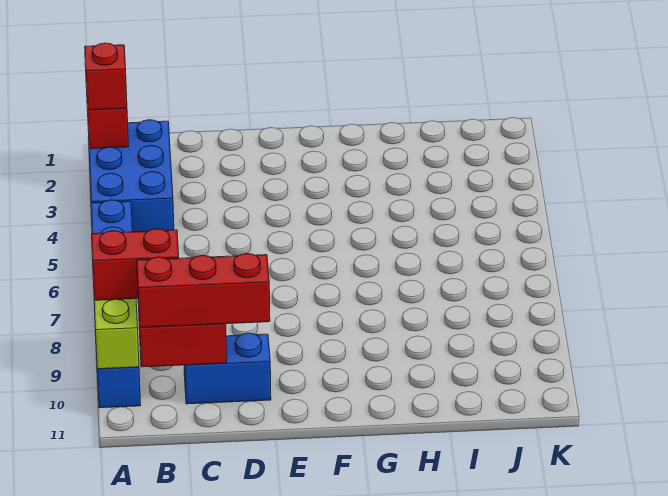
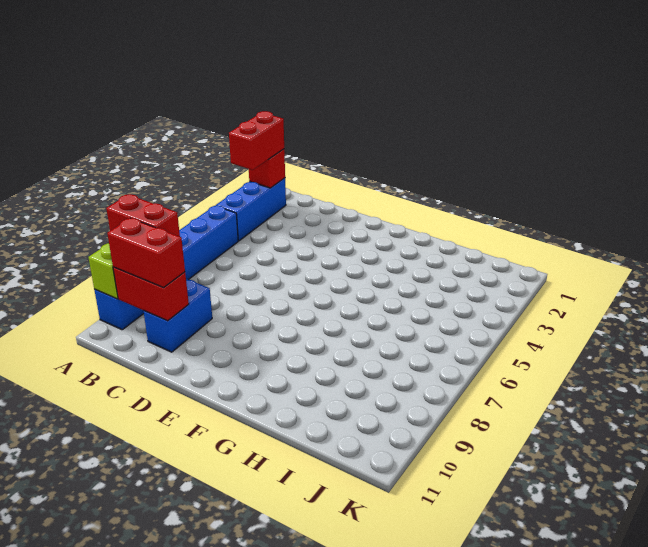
blue brick A2:B4 level 1 -> blue brick A2:A4 level 1
red brick A2 level 3 -> red brick A2:A3 level 3
red brick B10:D10 level 3 -> red brick B10:C10 level 3
blue brick C10:D10 level 1 -> blue brick C9:C10 level 1

